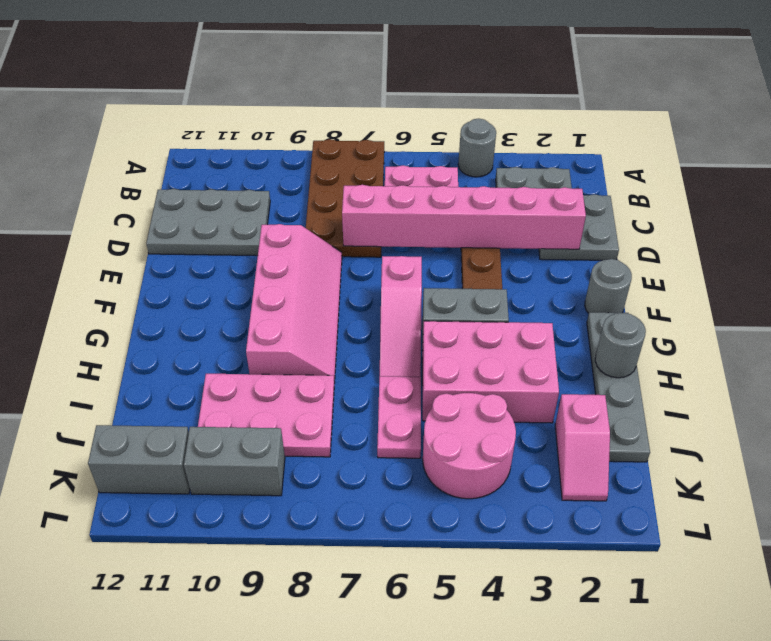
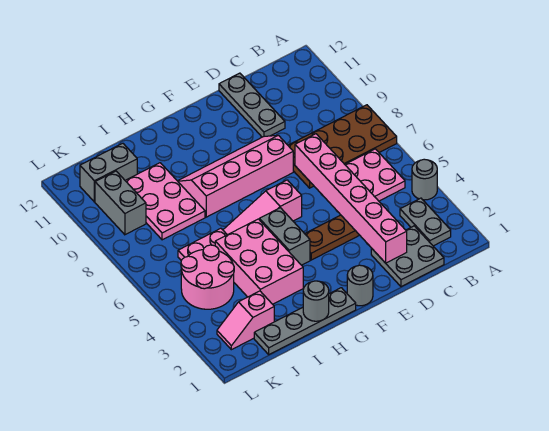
grey plate C10:D12 level 1 -> grey plate D10:D12 level 1
pink slope E8:H9 level 1 top 9 -> pink slope E8:H9 level 1 top 8
grey brick K11:K12 level 1 -> grey brick J11:K11 level 1

